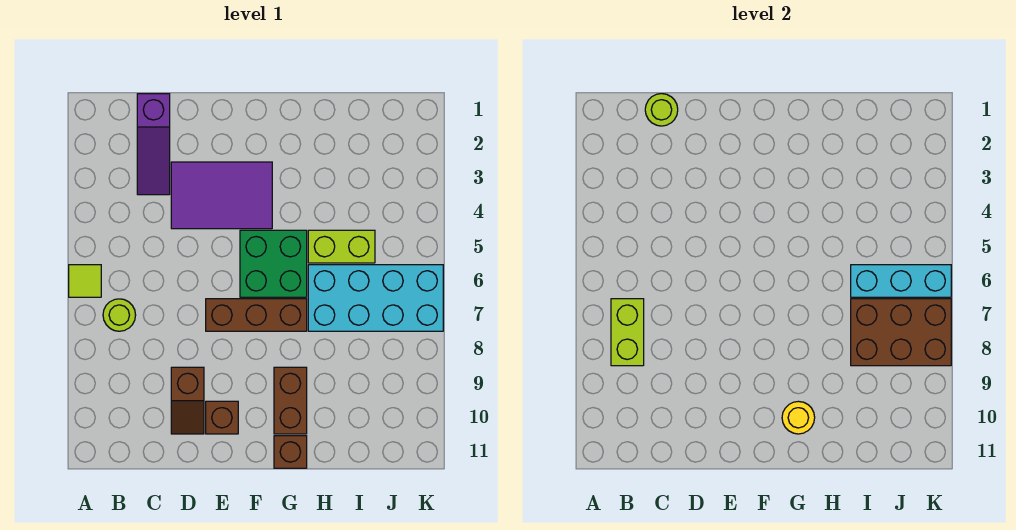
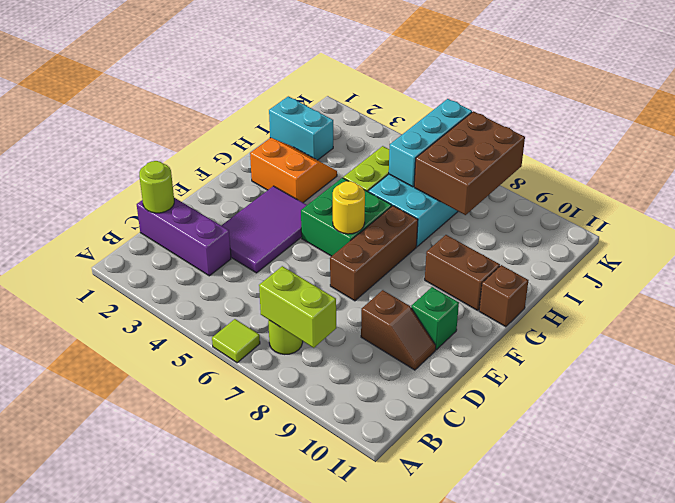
purple slope C1:C3 level 1 top 1 -> purple brick C1:C3 level 1
brown brick E10 level 1 -> green brick E10 level 1
none -> orange slope G2:H3 level 1 top G
yellow round brick G10 level 2 -> yellow round brick F6 level 2
none -> cyan brick I1:I2 level 1

